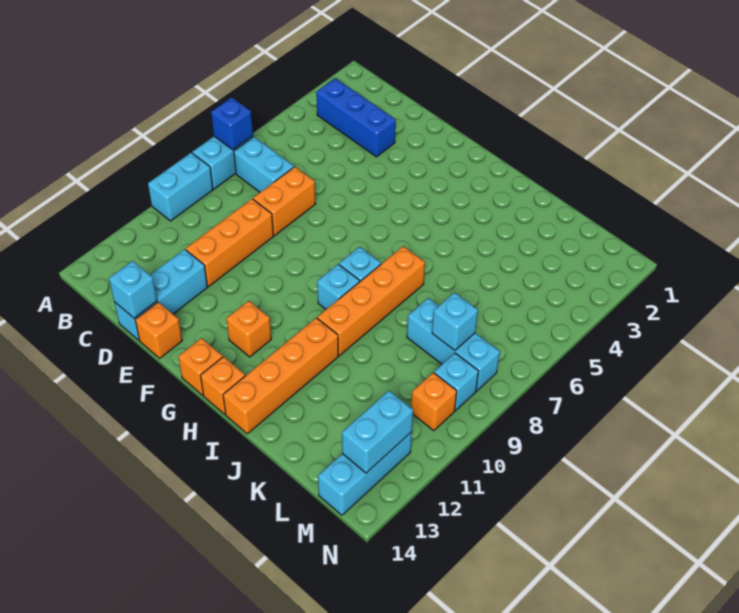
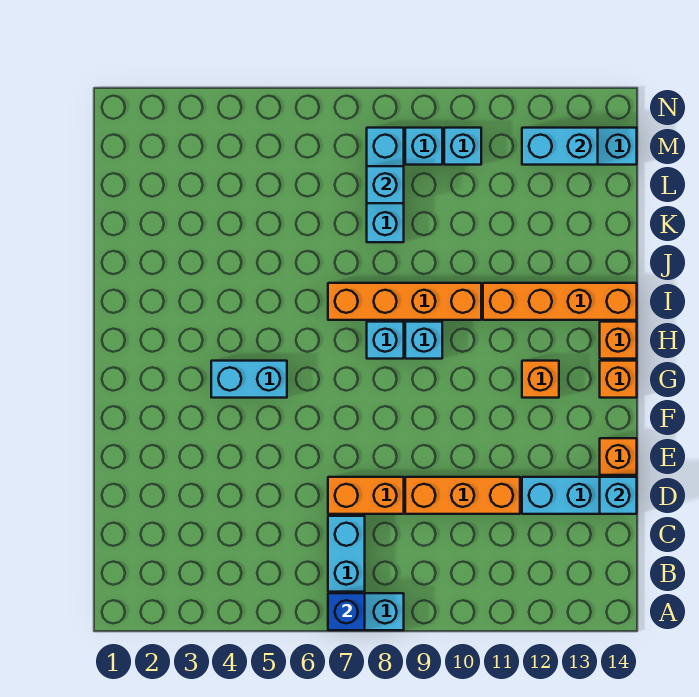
cyan brick A9:A10 level 1 -> cyan brick G4:G5 level 1
blue brick B3:D3 level 1 -> none
orange brick M10 level 1 -> cyan brick M10 level 1

